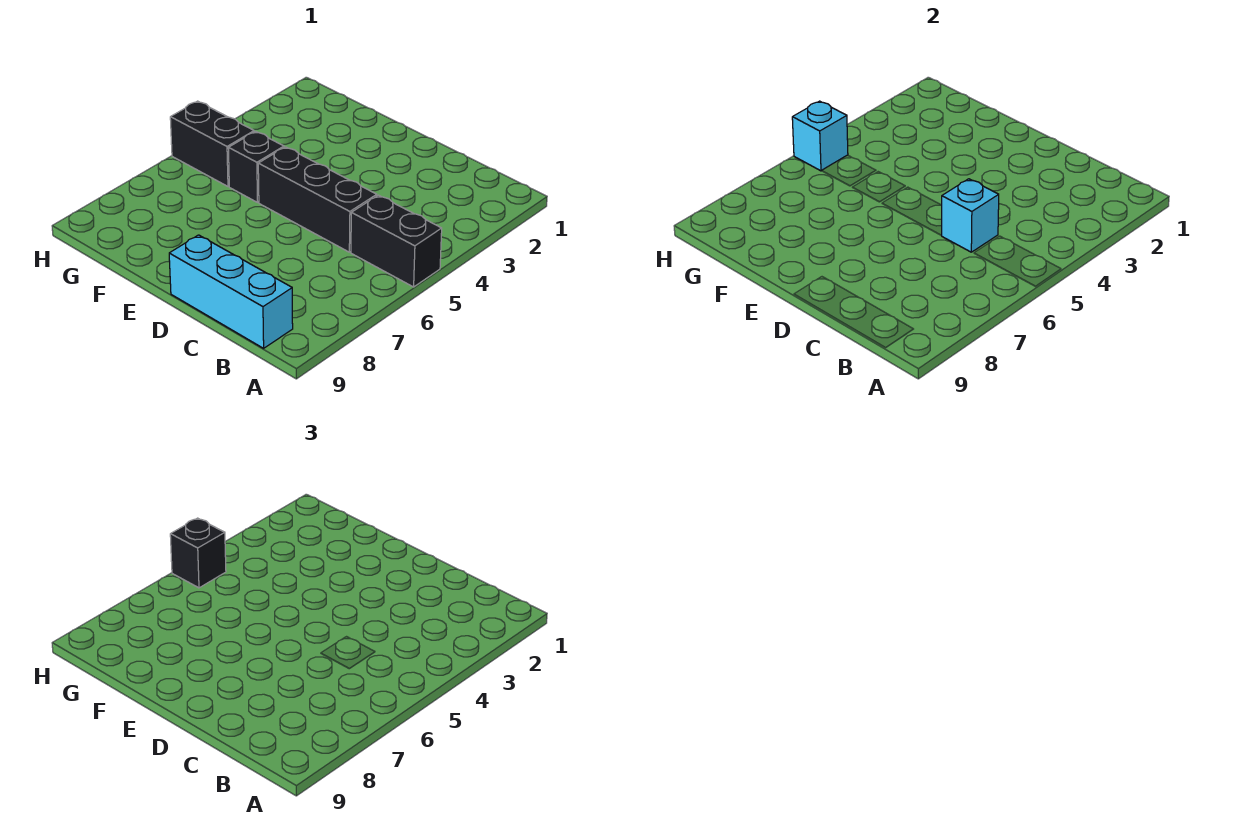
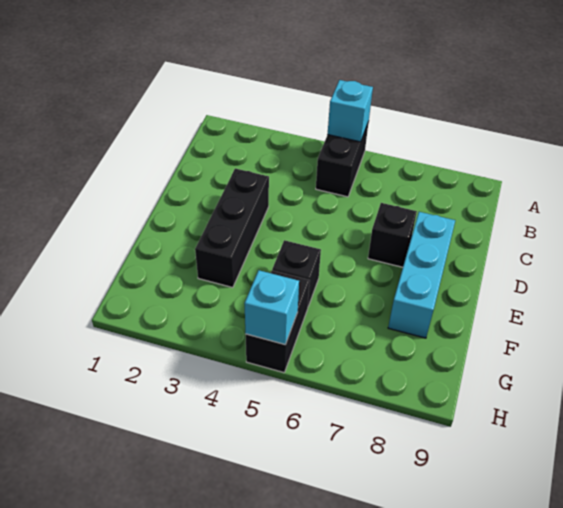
cyan brick B9:D9 level 1 -> cyan brick D8:F8 level 1
black brick C5:E5 level 1 -> black brick D3:F3 level 1
cyan brick C5 level 2 -> cyan brick A5 level 2
black brick H5 level 3 -> black brick D7 level 1

